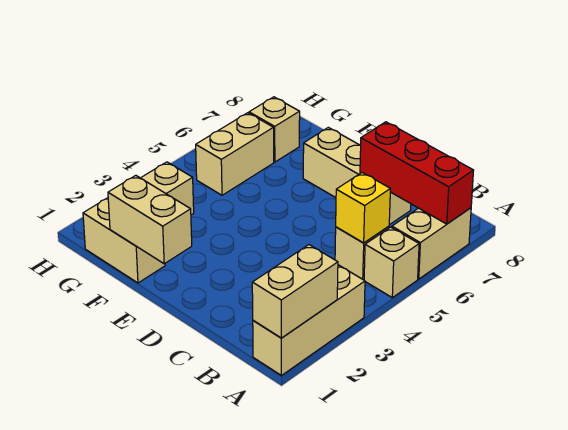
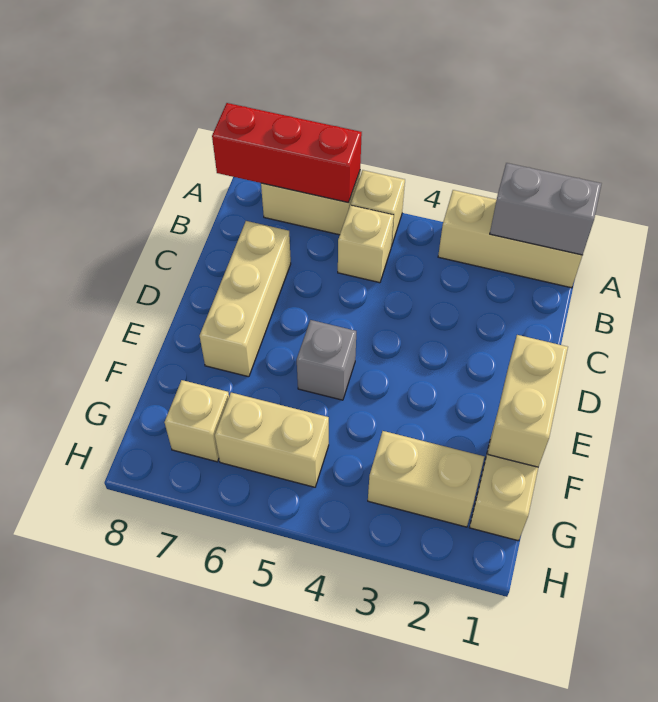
tan brick A1:A2 level 2 -> grey brick A1:A2 level 2
red brick A7:C7 level 2 -> red brick A6:A8 level 2
yellow brick B5 level 2 -> none
none -> grey brick E5 level 1

